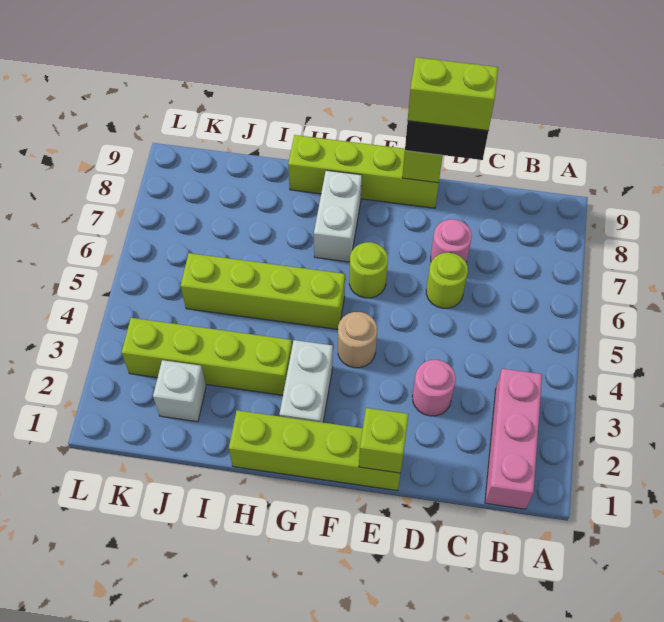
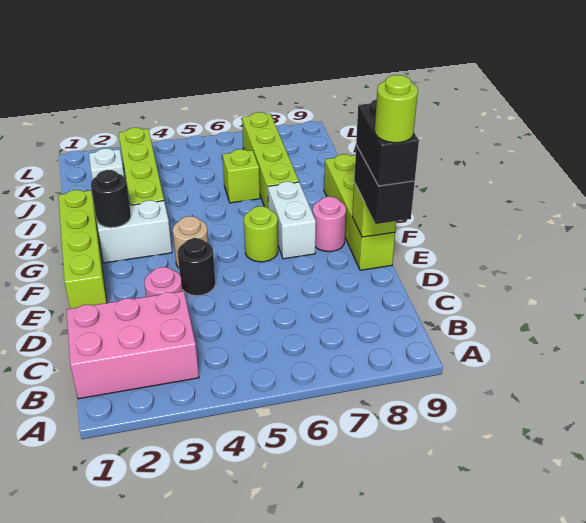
pink brick B1:B3 level 1 -> pink brick B1:C3 level 1
lime round brick D6 level 1 -> lime round brick D9 level 5
pink round brick D7 level 1 -> pink round brick F8 level 1
lime brick D9:E9 level 4 -> black brick D9:E9 level 4
lime brick E1 level 2 -> lime brick I6 level 1
none -> black round brick E4 level 1
none -> black round brick G2 level 2
lime brick G5:J5 level 1 -> lime brick H7:K7 level 1
white brick G7:G8 level 1 -> white brick F7:G7 level 1

